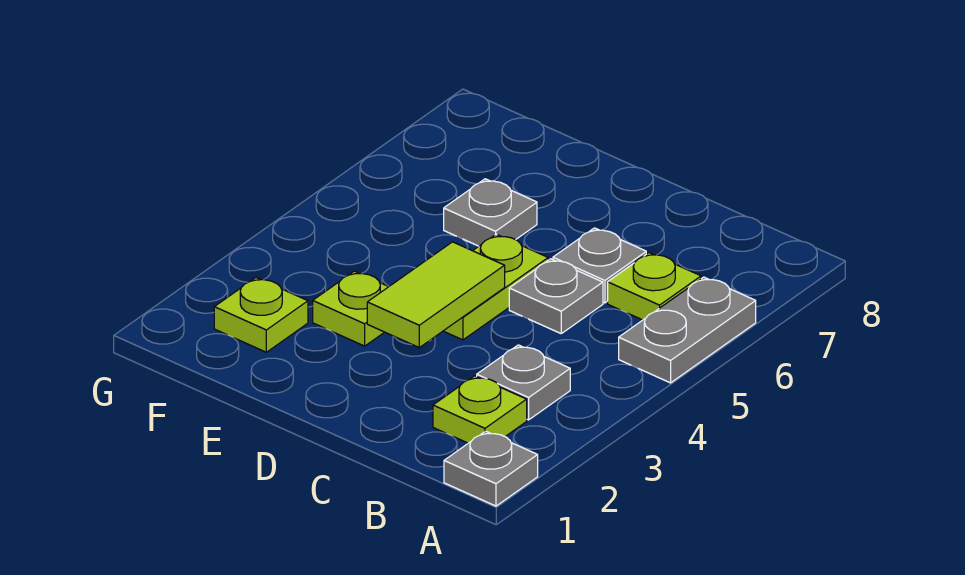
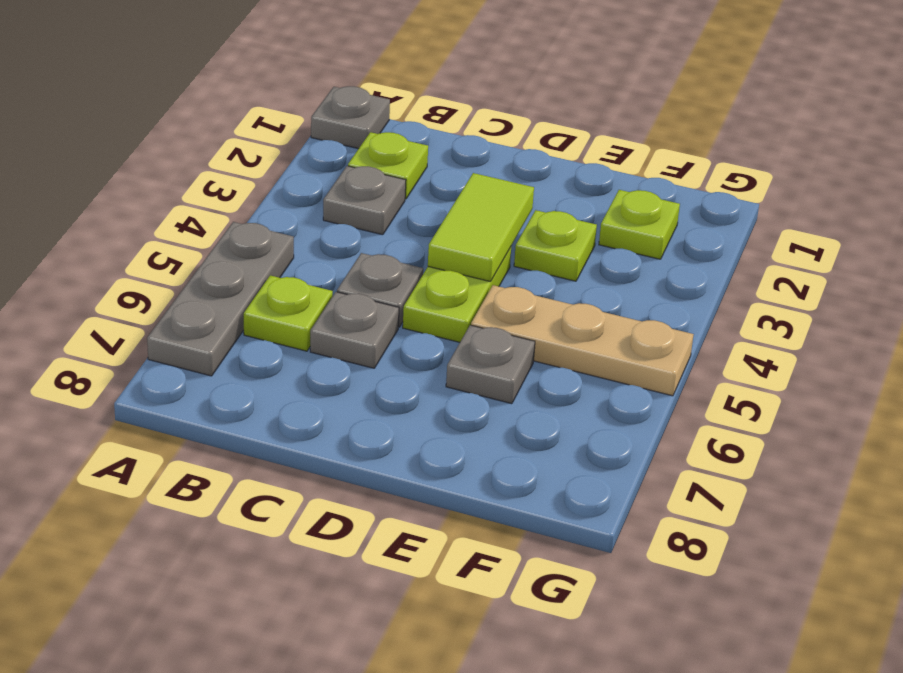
grey plate A5:A6 level 1 -> grey plate A5:A7 level 1
none -> tan plate E5:G5 level 1

